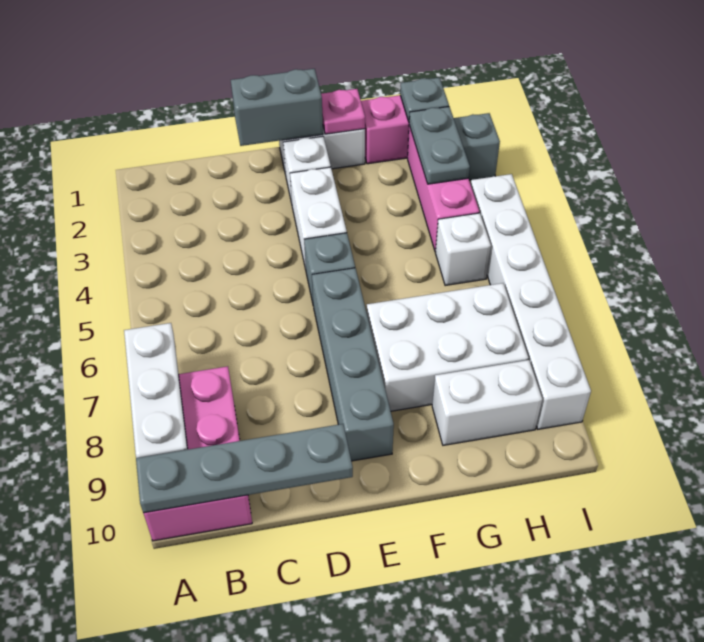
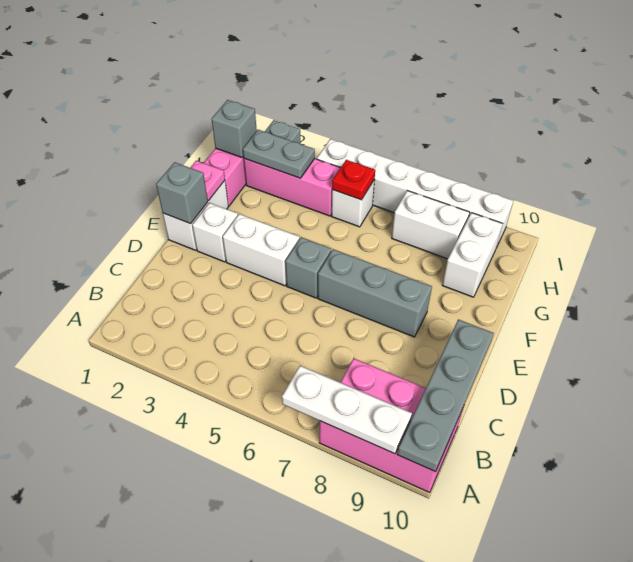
grey brick D1:E1 level 2 -> grey brick E1 level 2
grey brick E6:E9 level 1 -> grey brick E6:E8 level 1
white brick F7:H8 level 1 -> white brick H7:H8 level 1
grey plate H1 level 2 -> grey brick H1 level 2
none -> red plate H5 level 2

